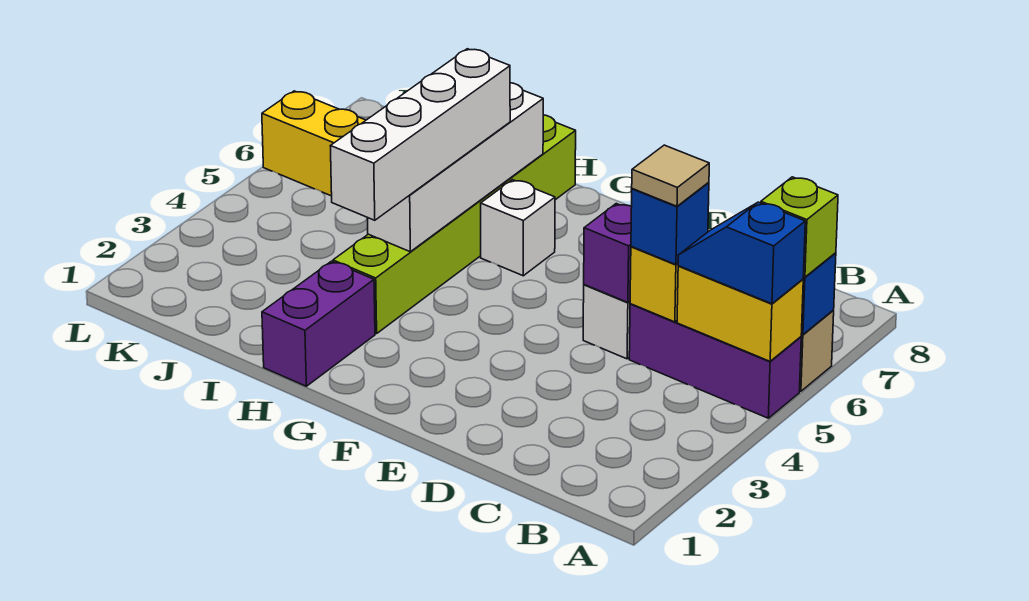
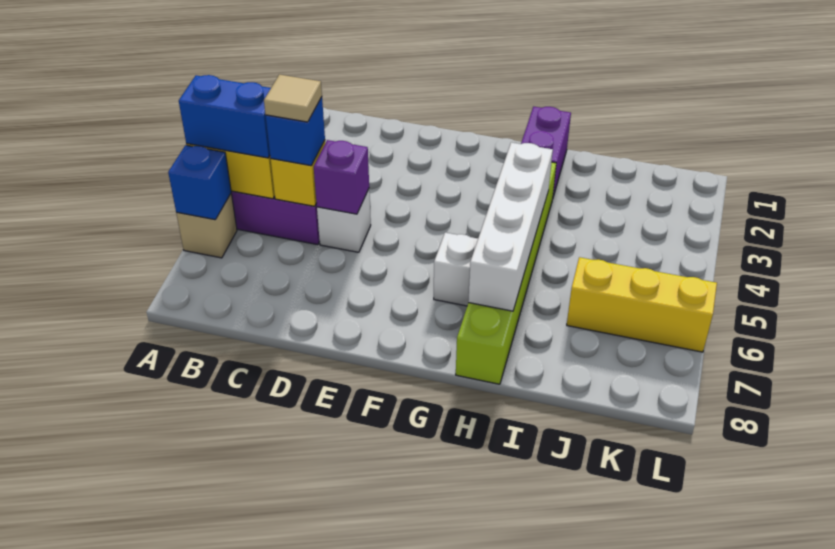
blue slope A5:B5 level 3 top A -> blue brick A5:B5 level 3
lime brick A6 level 3 -> none
white brick H3:H6 level 3 -> none

